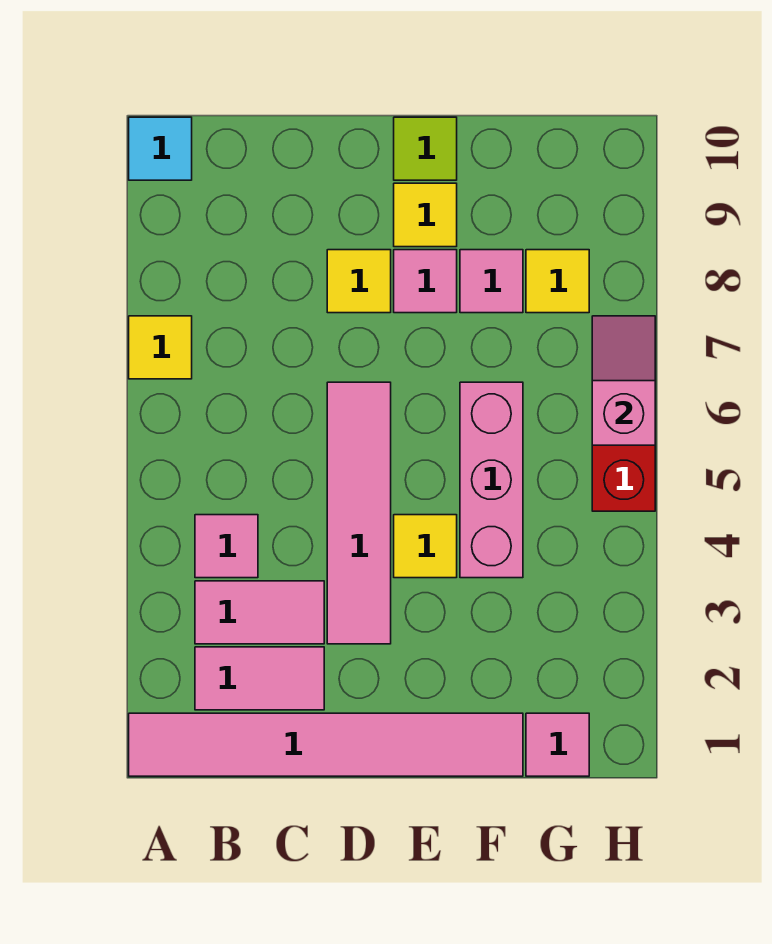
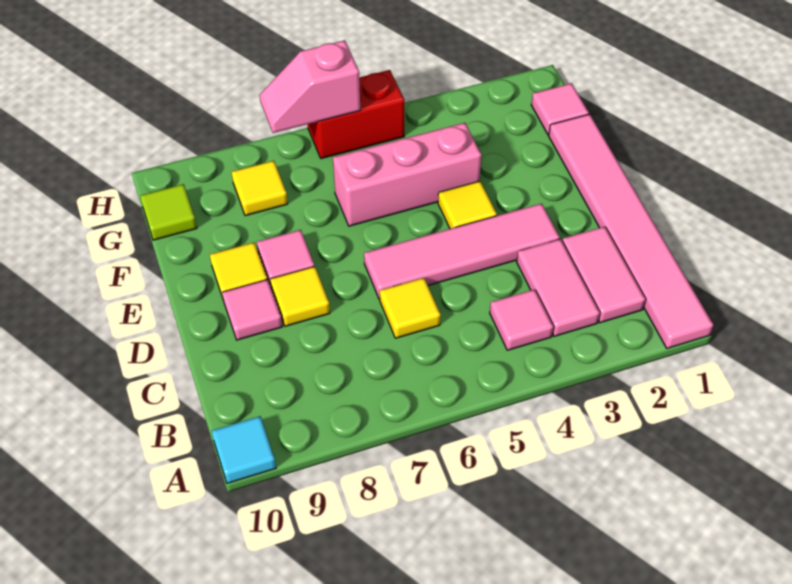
yellow tile A7 level 1 -> yellow tile C6 level 1
lime tile E10 level 1 -> lime tile G10 level 1
pink tile F8 level 1 -> pink tile D9 level 1

